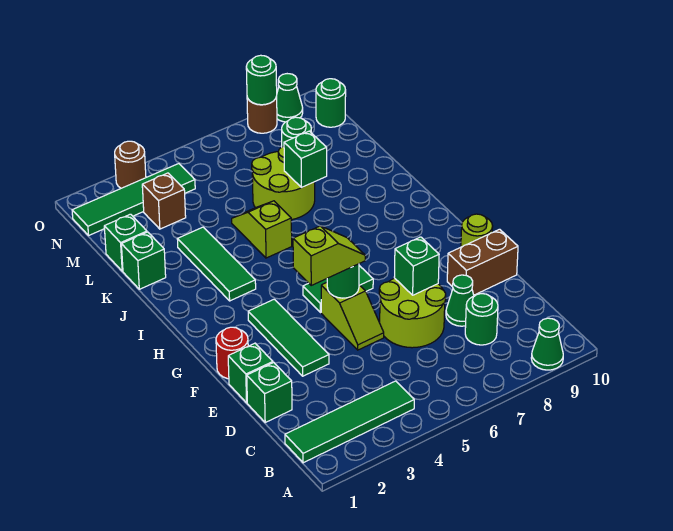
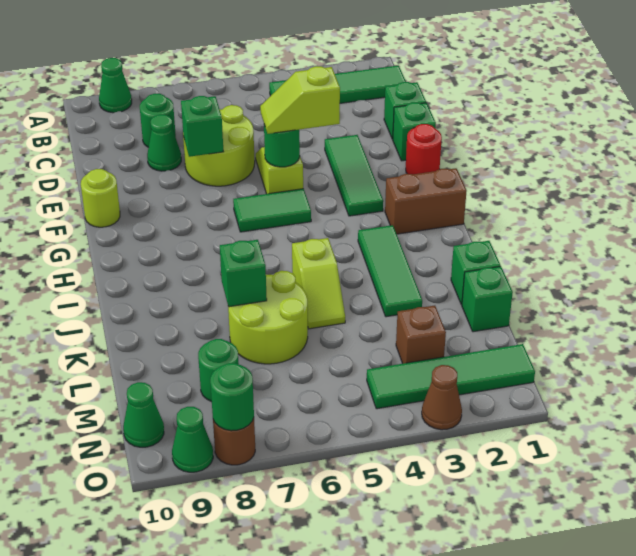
brown brick E9:E10 level 1 -> brown brick H1:H2 level 1
green round brick N10 level 1 -> green cone N10 level 1
brown round brick O3 level 1 -> brown cone O3 level 1

